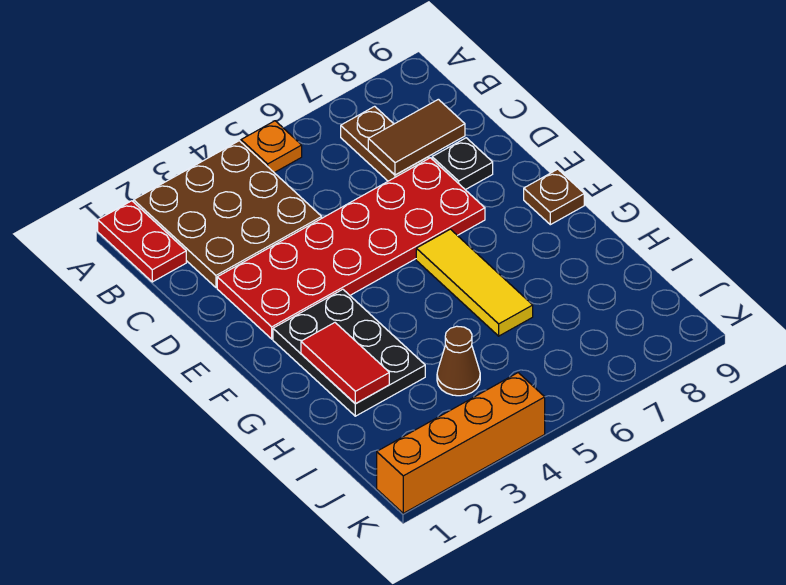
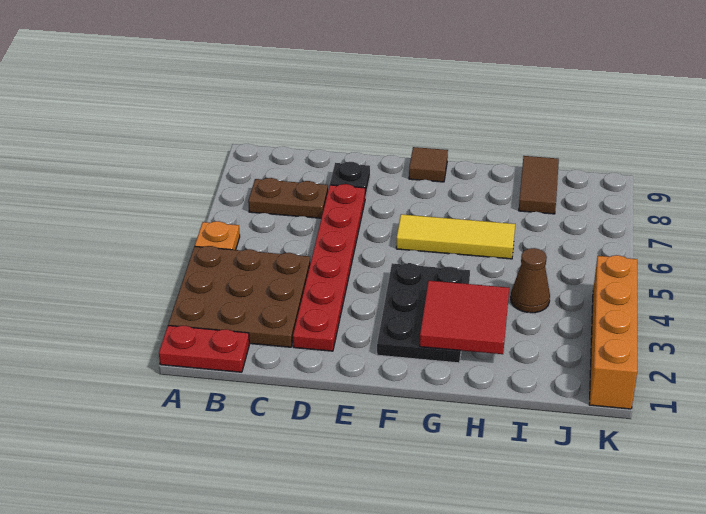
brown tile C7:C8 level 2 -> brown tile I8:I9 level 1
red plate D2:E7 level 1 -> red plate D2:D7 level 1
black plate F2:H3 level 1 -> black plate F2:G4 level 1
brown plate F9 level 1 -> brown tile F9 level 1
red tile G2:H2 level 2 -> red tile G2:H3 level 2

